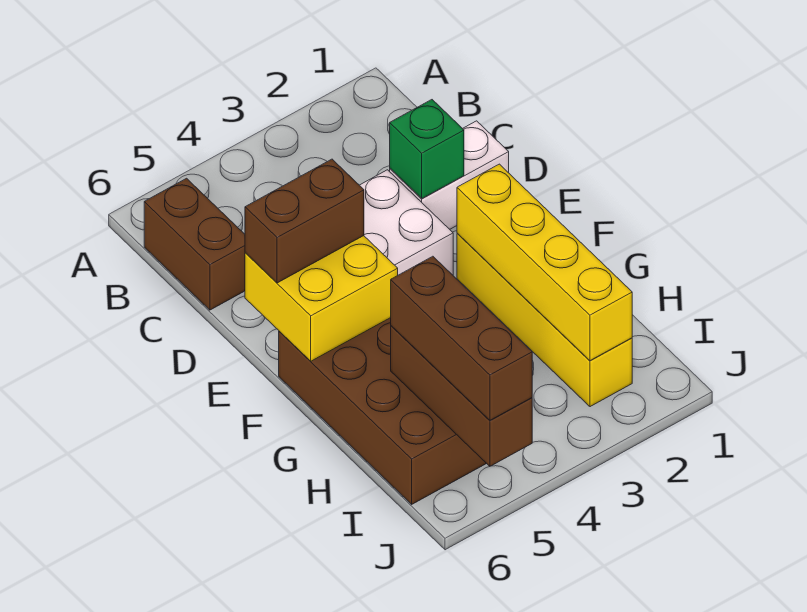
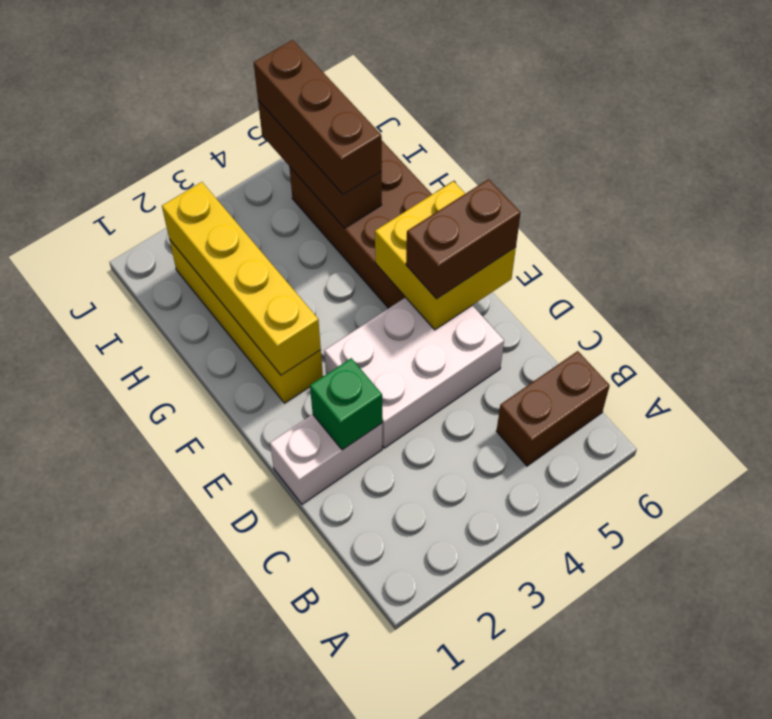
brown brick B6:C6 level 1 -> brown brick B5:B6 level 1

